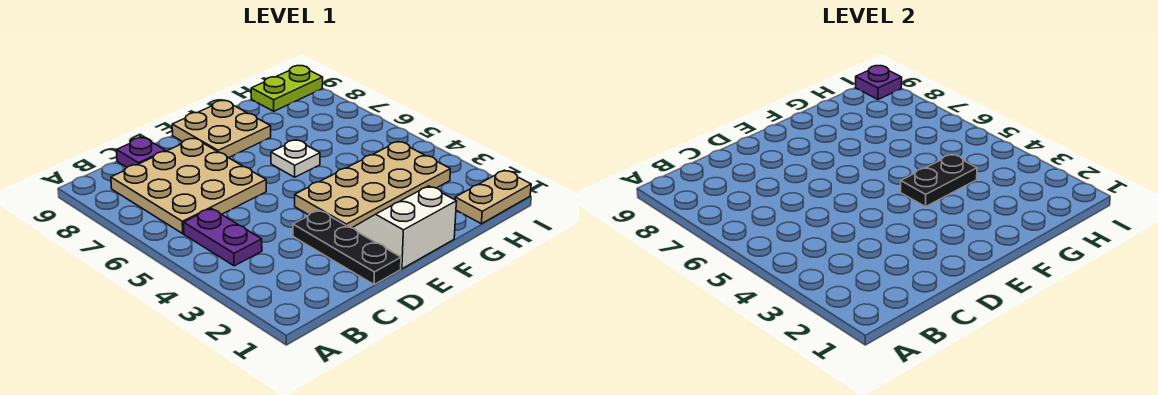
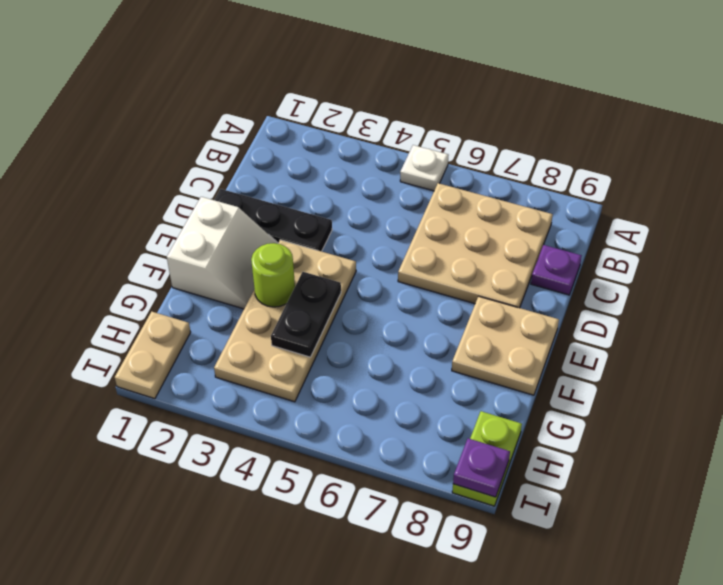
purple plate B4:B5 level 1 -> none
none -> lime round brick F3 level 2
white plate F6 level 1 -> white plate A5 level 1

